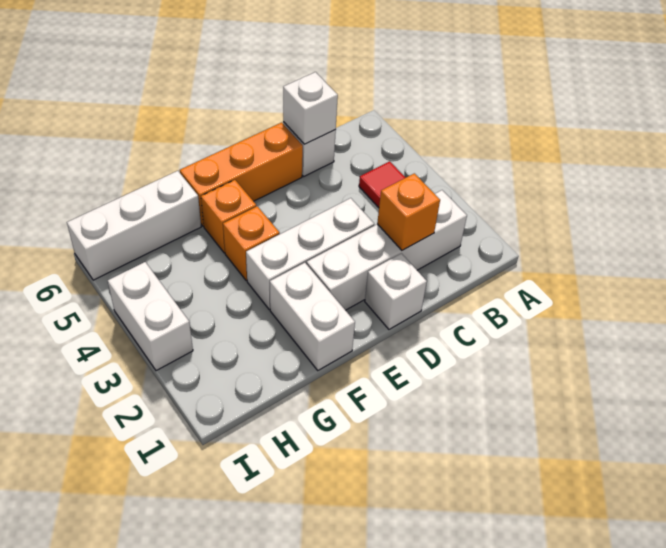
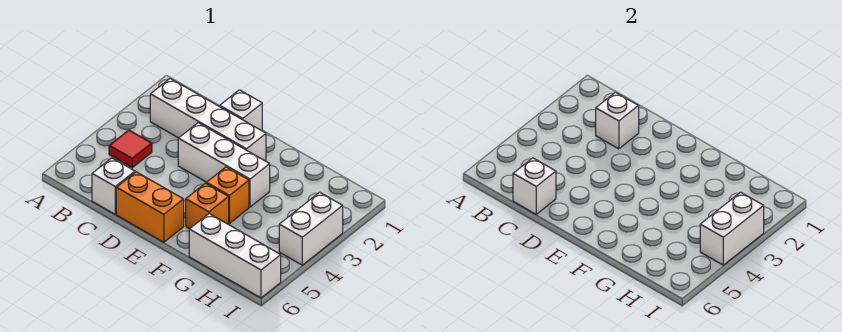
orange brick C2 level 2 -> white brick C2 level 2
orange brick D6:F6 level 1 -> orange brick D6:E6 level 1
white brick F1:F2 level 1 -> white brick I3:I4 level 2

